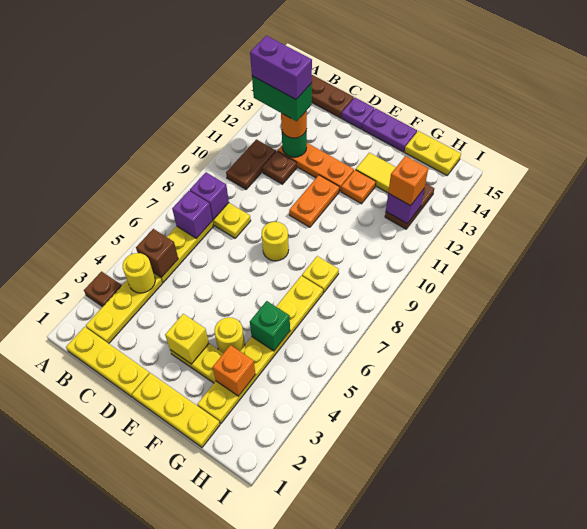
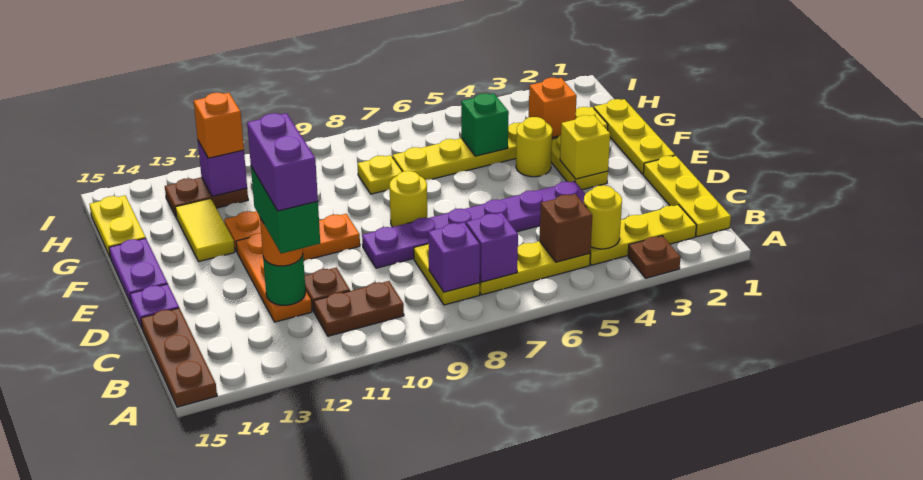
none -> purple plate D4:D9 level 1

